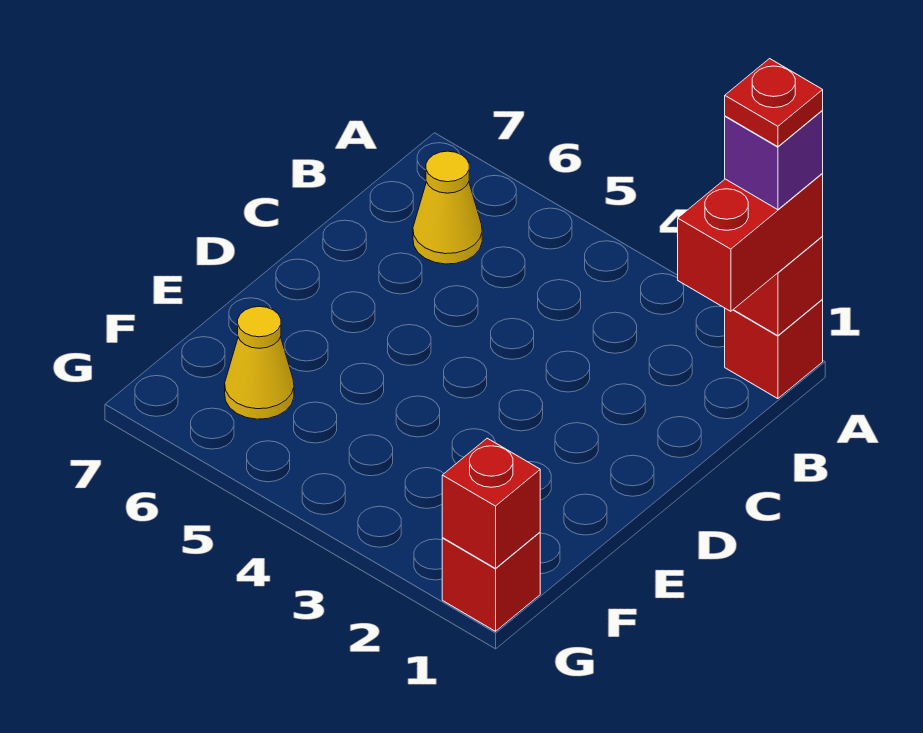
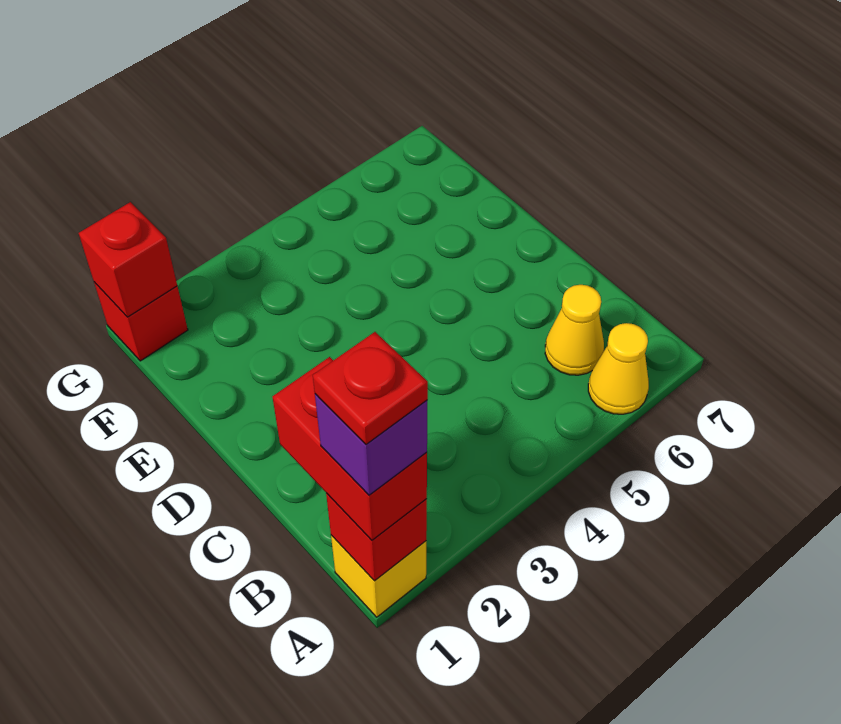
red brick A1 level 1 -> yellow brick A1 level 1
yellow cone F6 level 1 -> yellow cone A6 level 1

